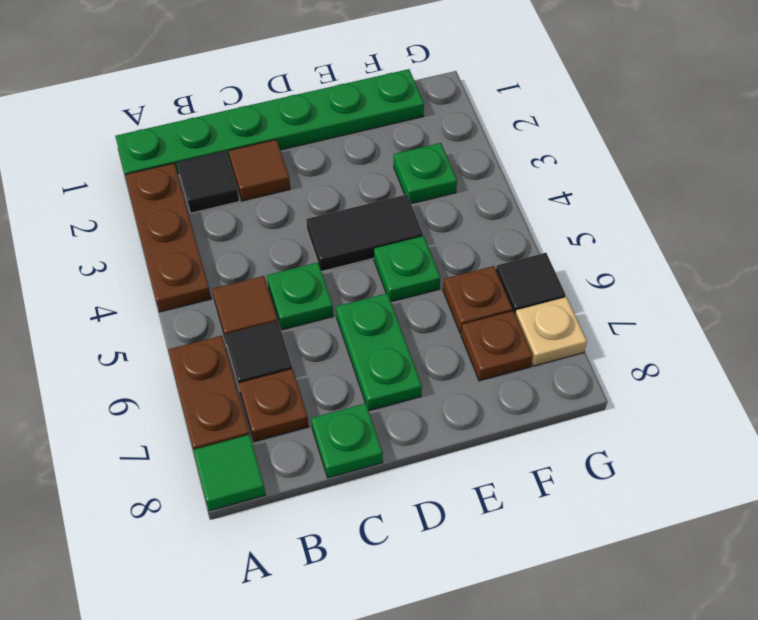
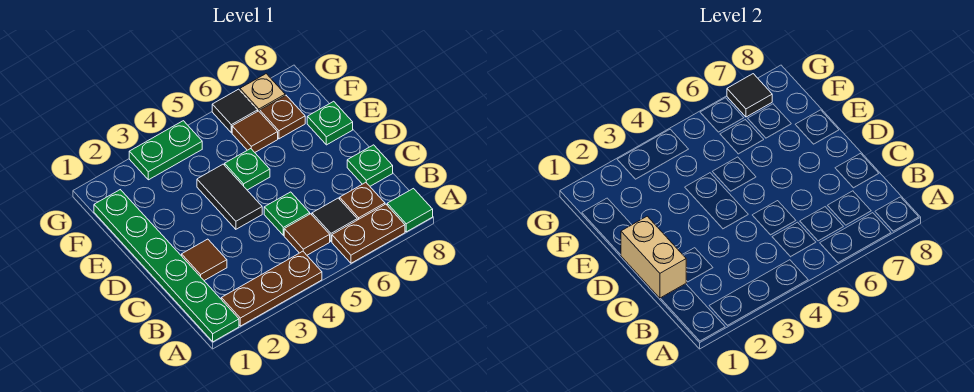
black tile B2 level 1 -> black tile G7 level 2
none -> tan brick C1:D1 level 2
green plate D6:D7 level 1 -> green plate G3:G4 level 1
green plate F3 level 1 -> green plate E8 level 1
brown plate F6 level 1 -> brown tile F6 level 1

